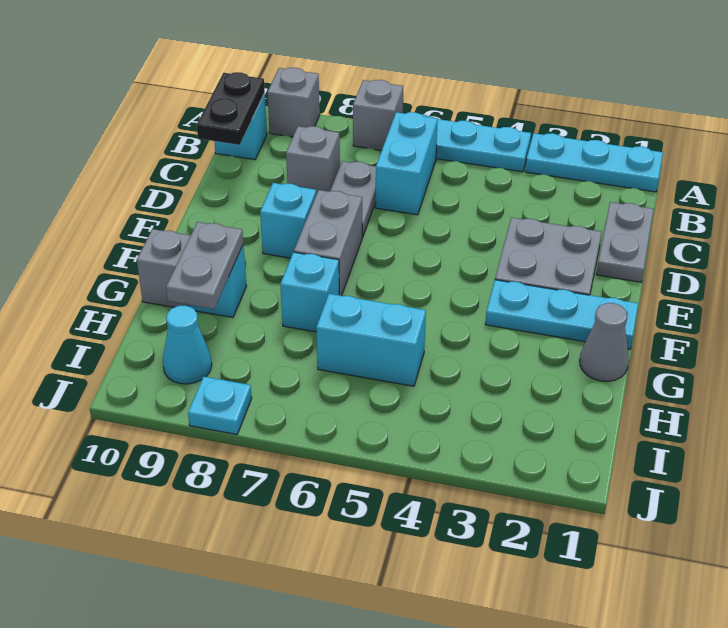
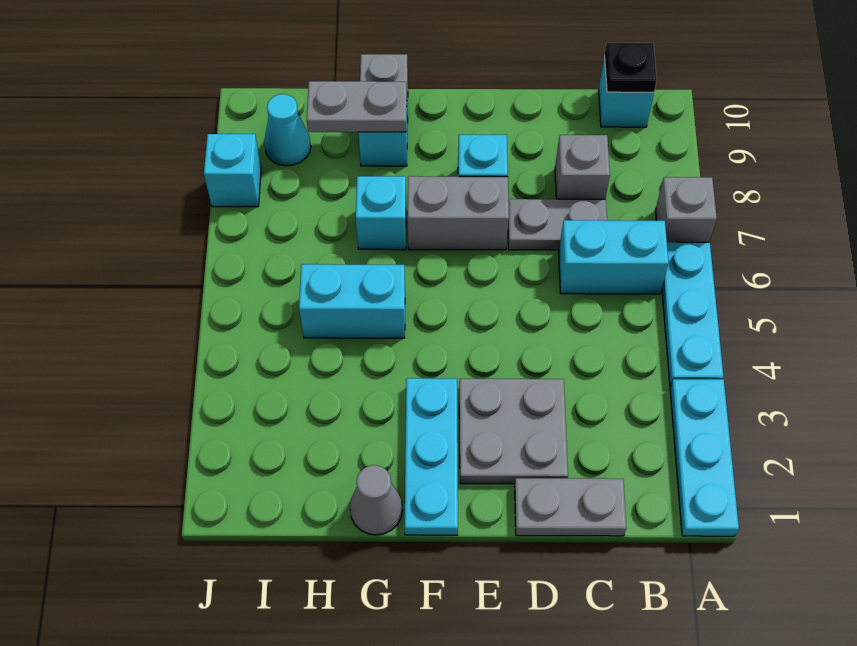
grey brick A9 level 1 -> none
black plate B10:C10 level 2 -> black plate B10 level 2
cyan brick H5:H6 level 1 -> cyan brick G5:H5 level 1
cyan plate J8 level 1 -> cyan brick J8 level 1

